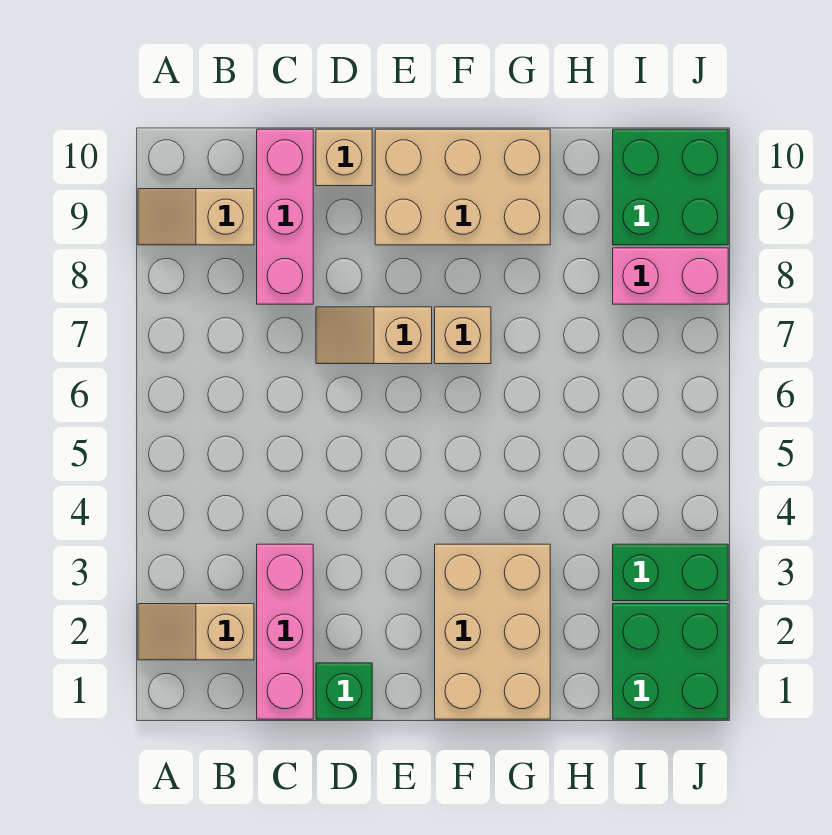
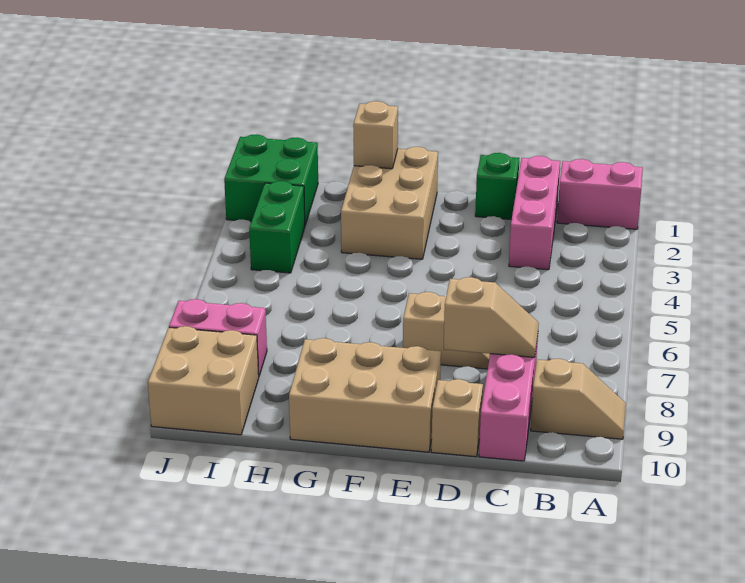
none -> pink brick A1:B1 level 1
tan slope A2:B2 level 1 top B -> tan slope C8:D8 level 2 top D
tan brick F7 level 1 -> tan brick G1 level 2
green brick I3:J3 level 1 -> green brick I3:I4 level 1
green brick I9:J10 level 1 -> tan brick I9:J10 level 1

